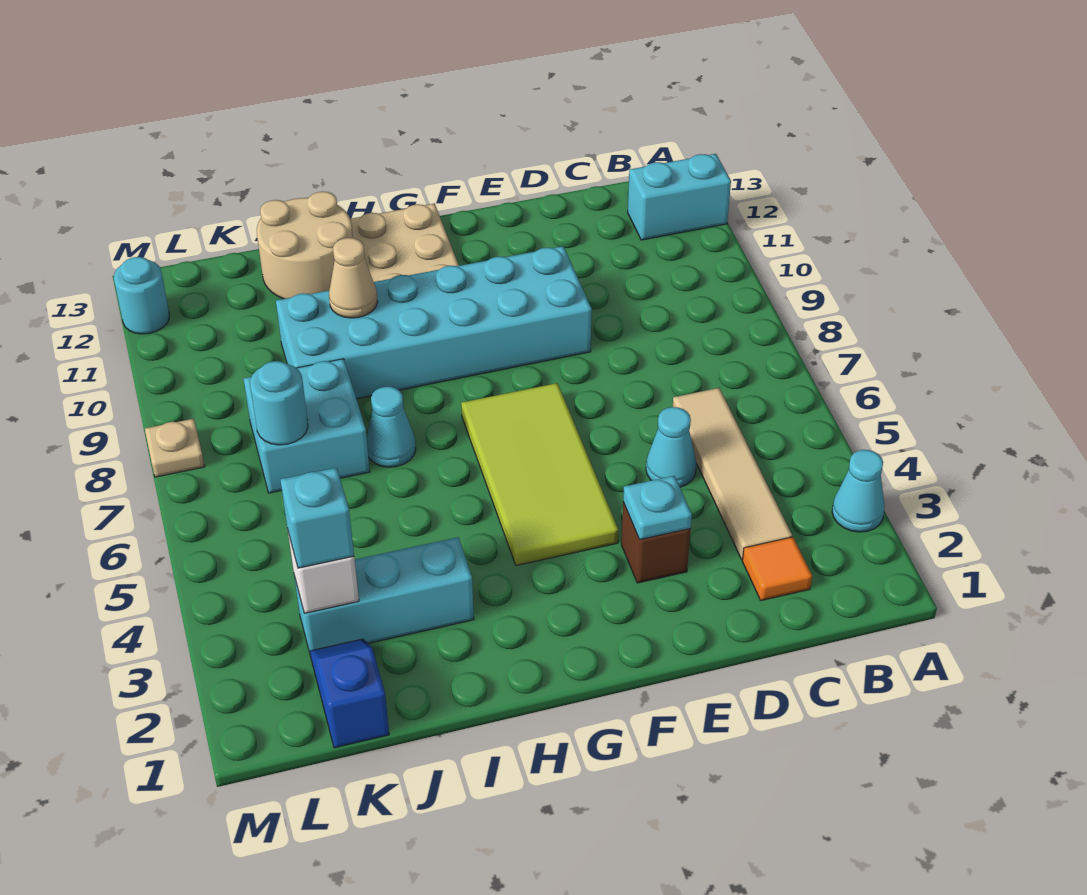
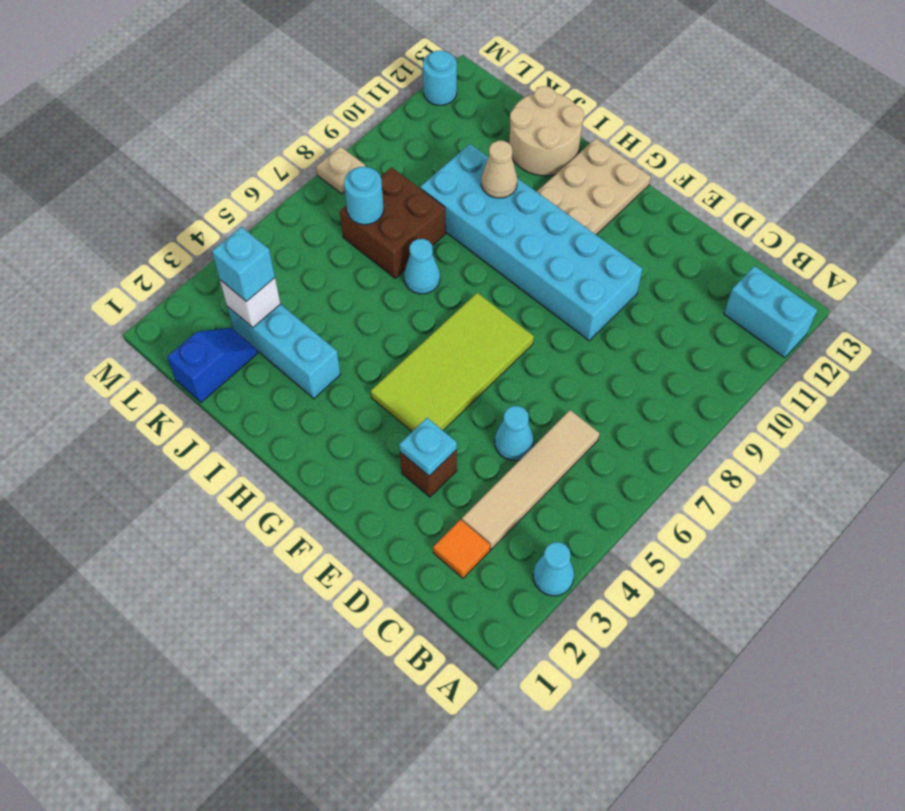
cyan brick J7:K8 level 1 -> brown brick J7:K8 level 1

